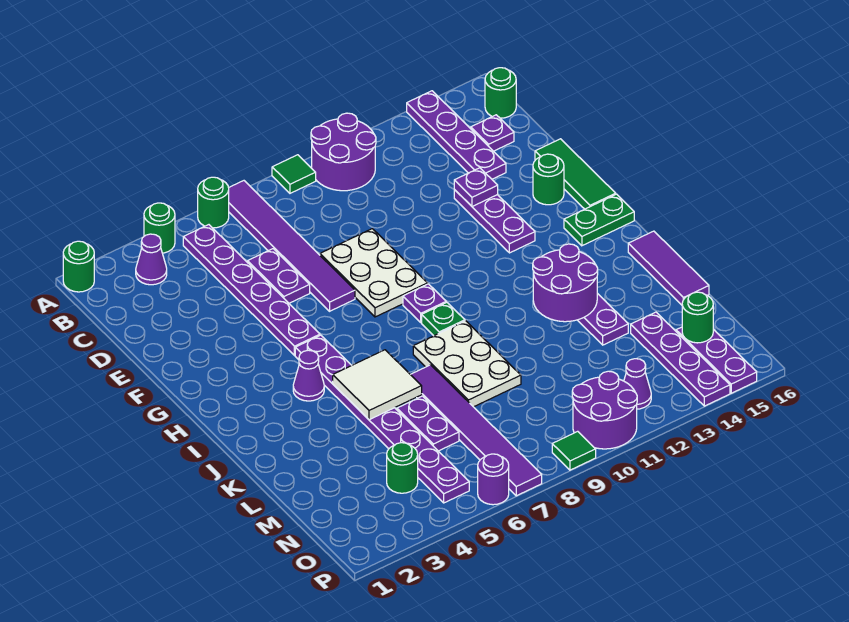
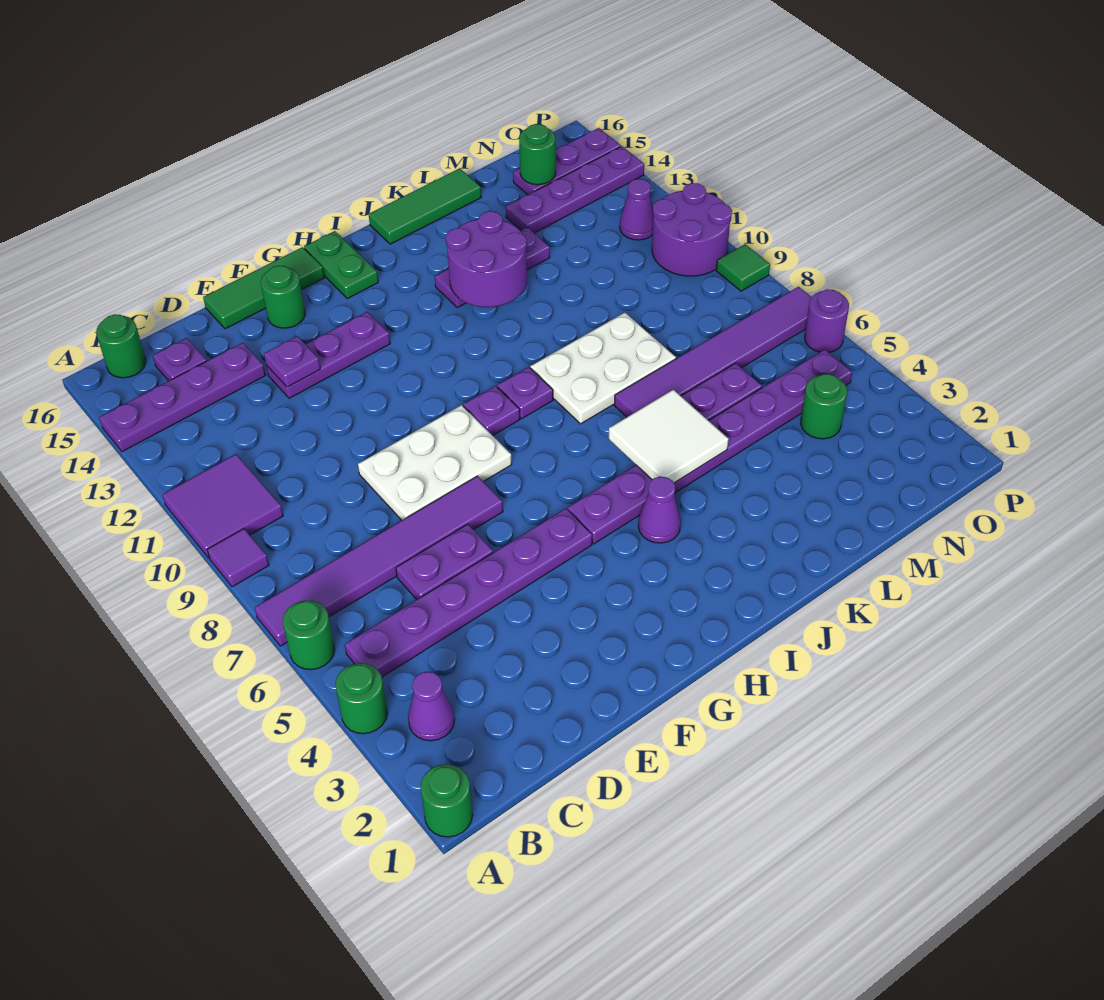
green tile A9 level 1 -> purple tile A9 level 1
purple round brick A10:B11 level 1 -> purple tile A10:B11 level 1
green plate I9 level 1 -> purple plate I9 level 1
purple tile J16:L16 level 1 -> green tile J16:L16 level 1

